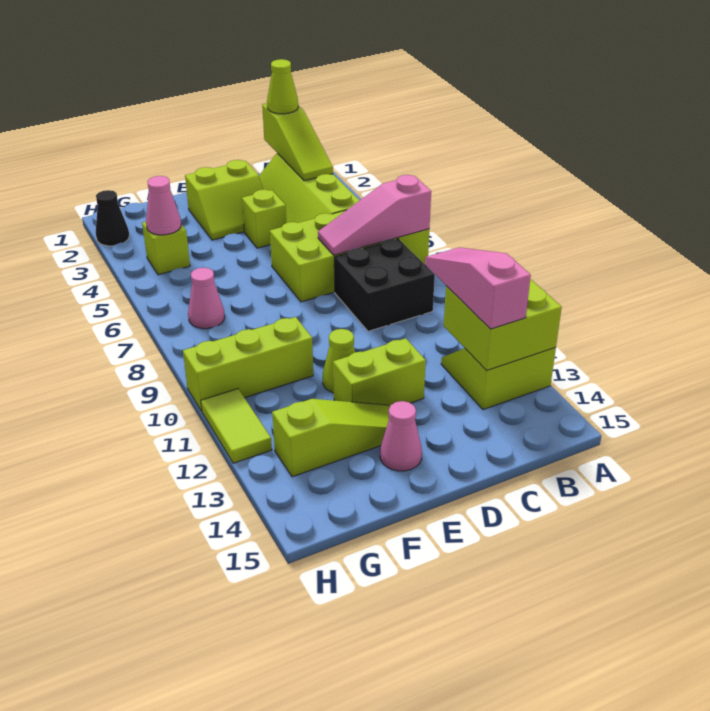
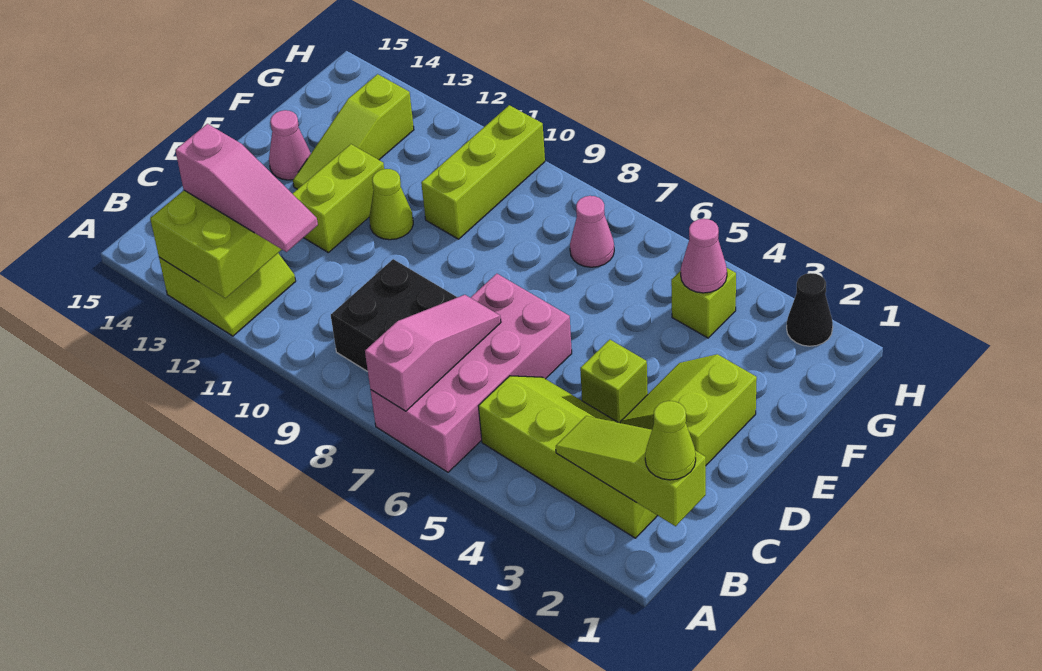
lime brick A6:D7 level 1 -> pink brick A6:D7 level 1
lime tile H11:H12 level 1 -> none

